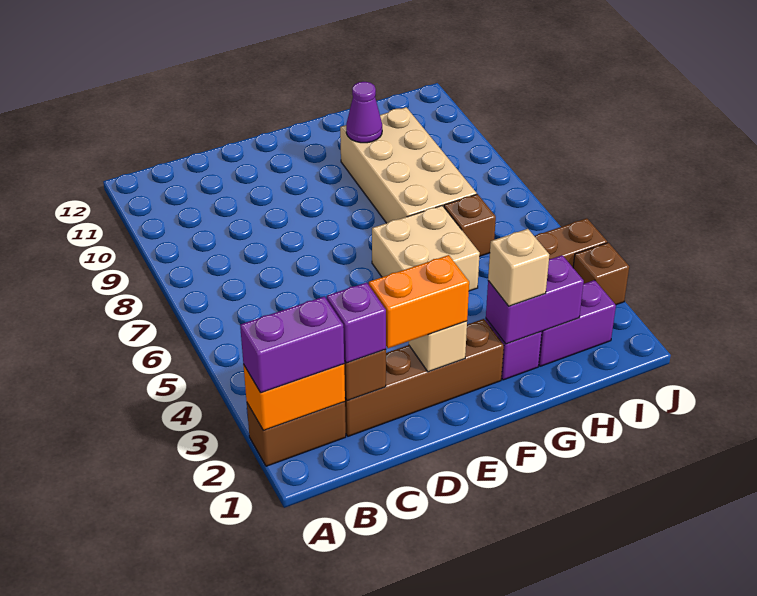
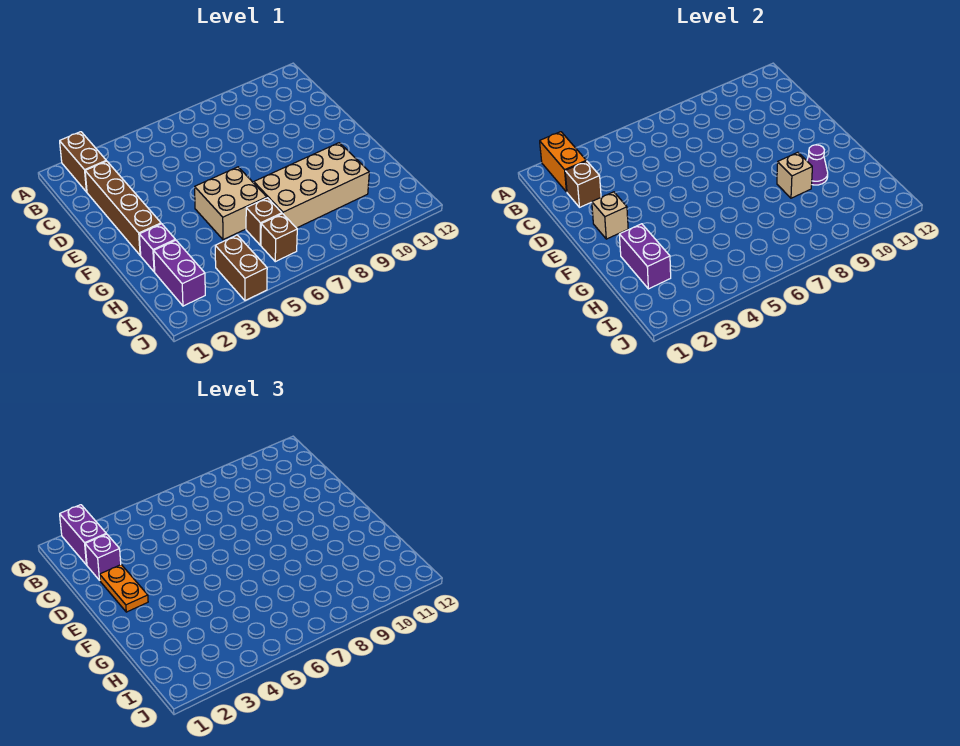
orange brick D2:E2 level 3 -> orange plate D2:E2 level 3
tan brick G2 level 3 -> tan brick G9 level 2
brown brick J3 level 1 -> brown brick I6 level 1

